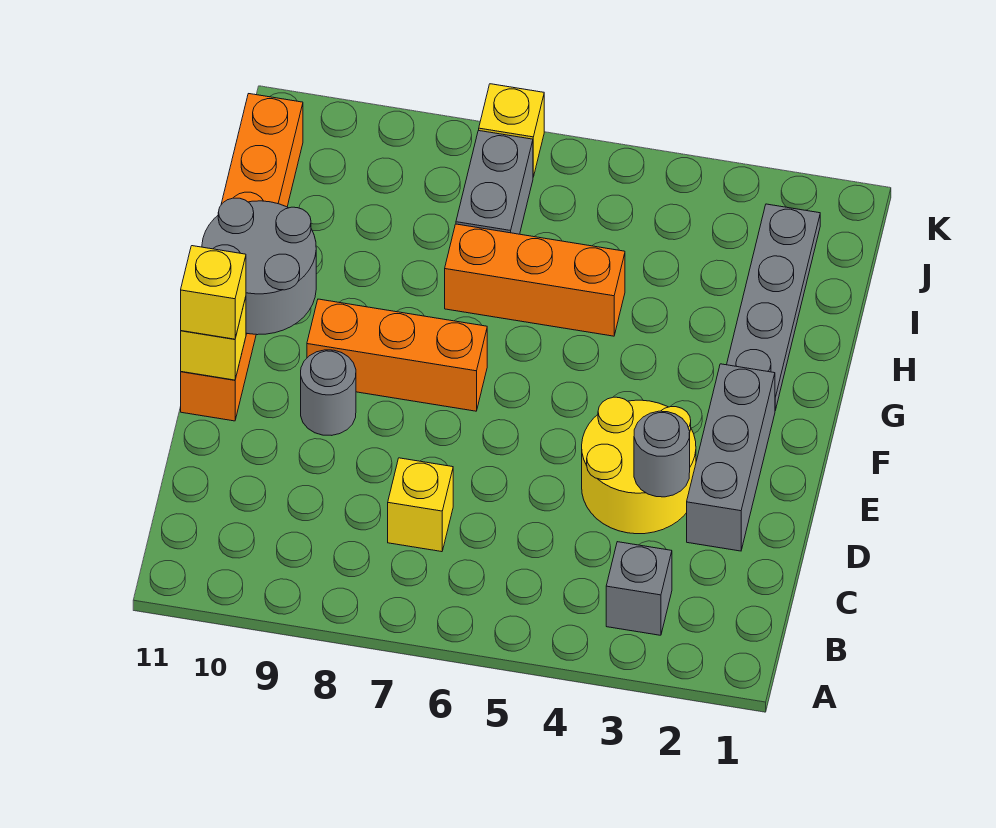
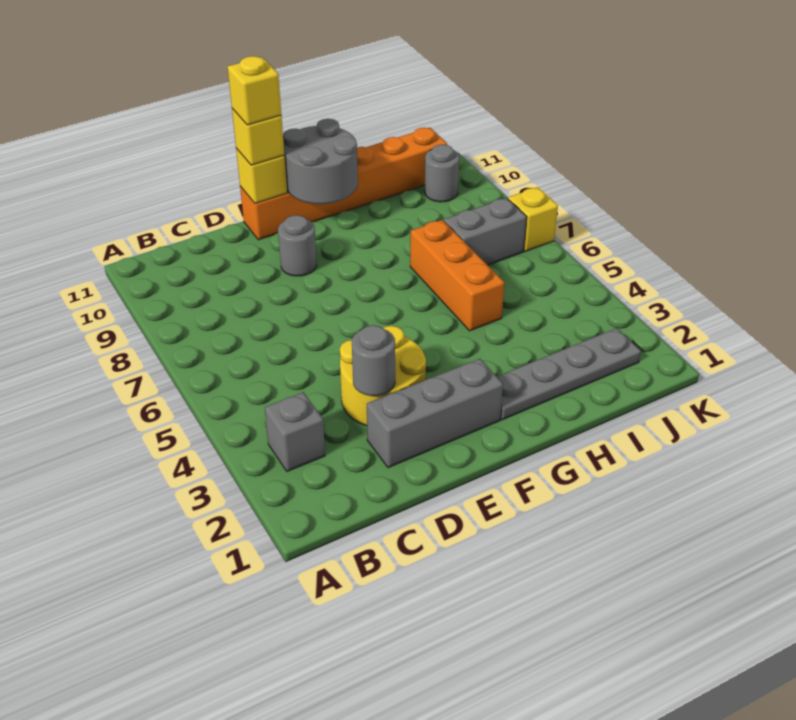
yellow brick C7 level 1 -> yellow brick E11 level 4
orange brick F7:F9 level 1 -> none
none -> grey round brick J10 level 1

